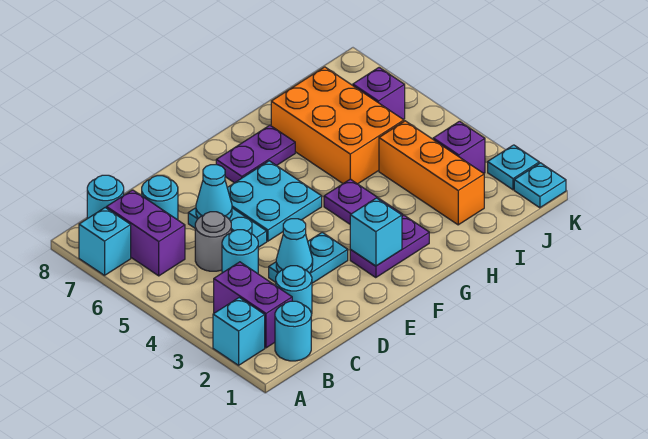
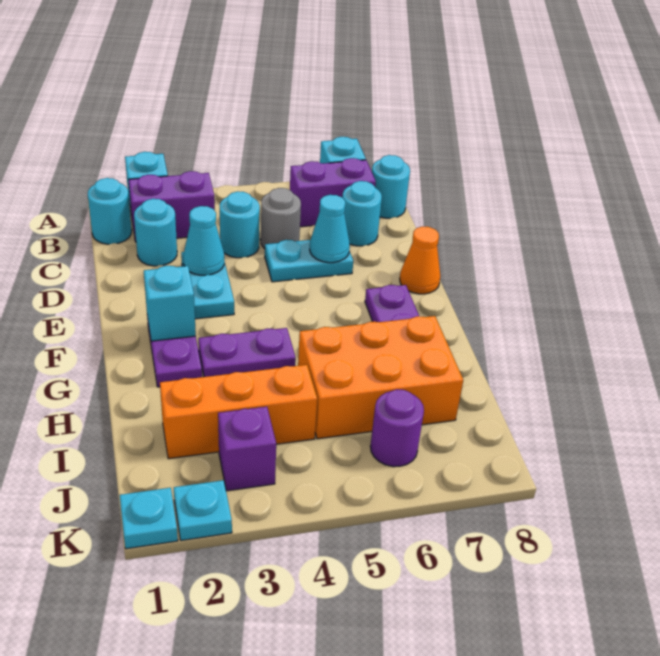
cyan plate E5:F6 level 1 -> none
none -> orange cone E8 level 1
purple brick J6 level 1 -> purple round brick J6 level 1

